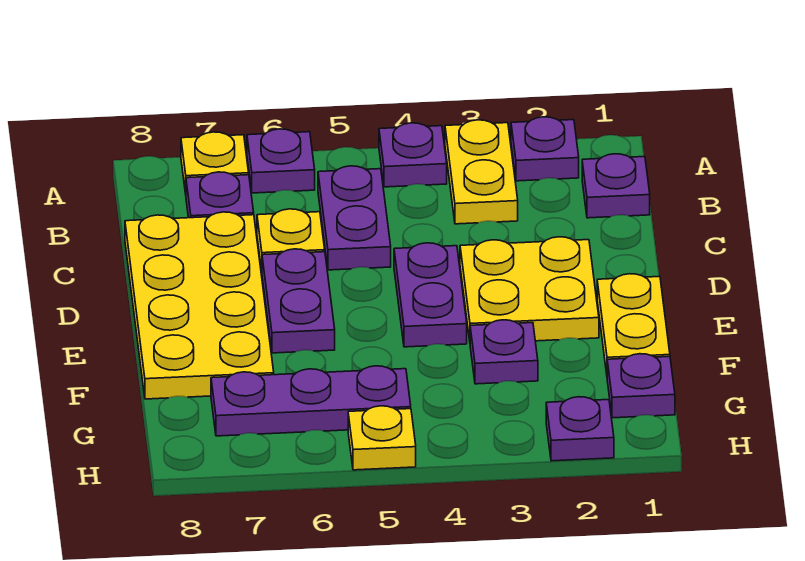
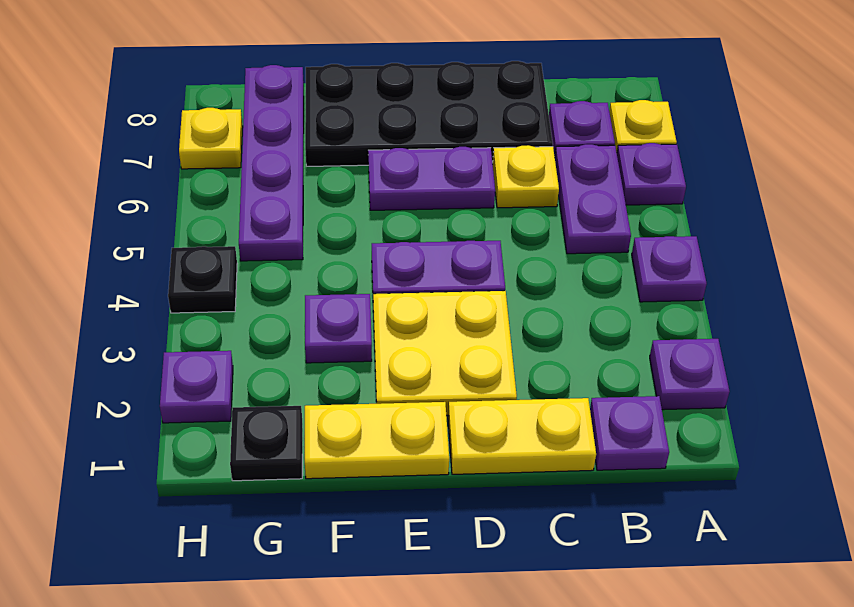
yellow plate A3:B3 level 1 -> yellow plate C1:D1 level 1
purple plate B5:C5 level 1 -> purple plate B5:B6 level 1
yellow plate C7:F8 level 1 -> black plate C7:F8 level 1
purple plate G1 level 1 -> black plate G1 level 1
purple plate G5:G7 level 1 -> purple plate G5:G8 level 1
none -> black plate H4 level 1
yellow plate H5 level 1 -> yellow plate H7 level 1

